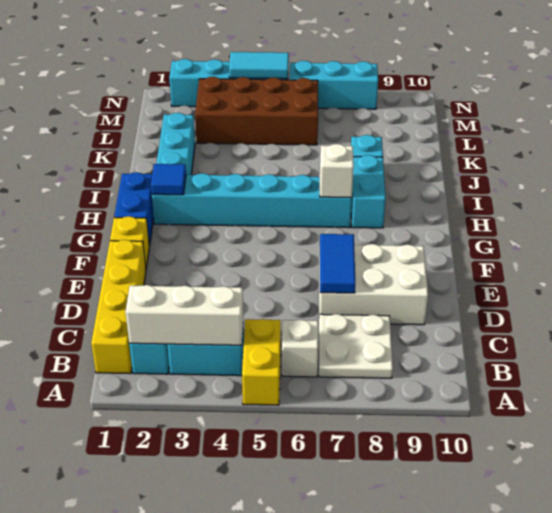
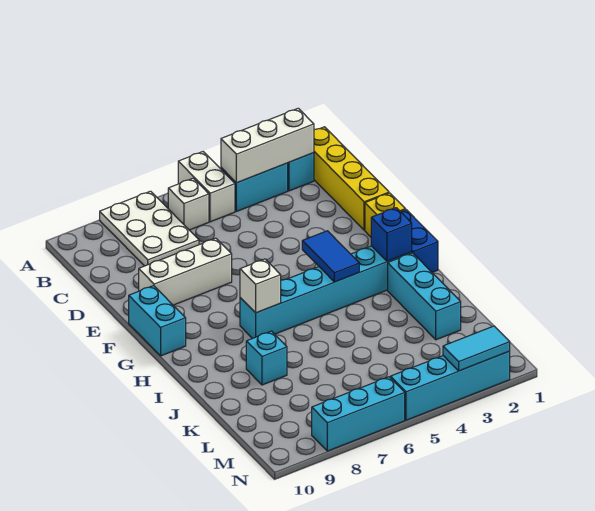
yellow brick A5:B5 level 1 -> white brick A5:B5 level 1
white plate B7:C8 level 1 -> white plate A7:C8 level 1
white brick D7:E9 level 1 -> white brick E7:E9 level 1
blue tile D7:E7 level 2 -> blue tile G4:H4 level 2
blue tile H2 level 2 -> blue brick H2 level 2
cyan brick H8:I8 level 1 -> cyan brick F10:G10 level 1
brown brick L3:M6 level 1 -> none
cyan tile N4:N5 level 2 -> cyan tile N2:N3 level 2

